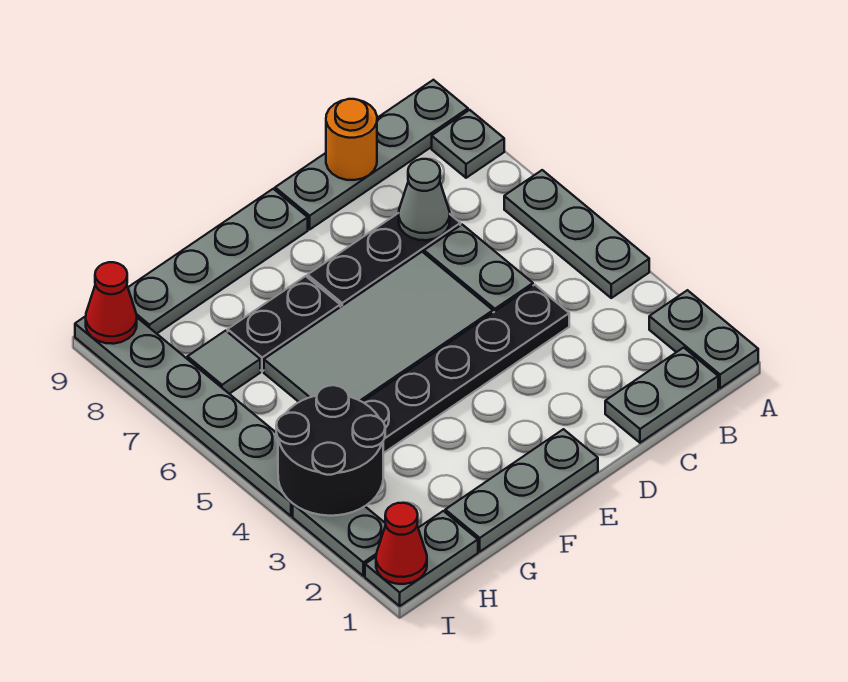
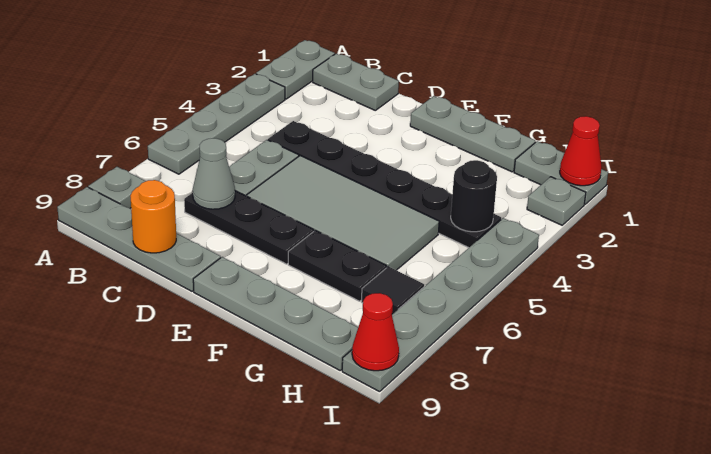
grey plate A4:A6 level 1 -> grey plate A3:A6 level 1
black round brick H3:I4 level 2 -> black round brick H4 level 2
grey tile H7 level 1 -> black tile H7 level 1
grey plate I2:I3 level 1 -> grey plate I2 level 1

